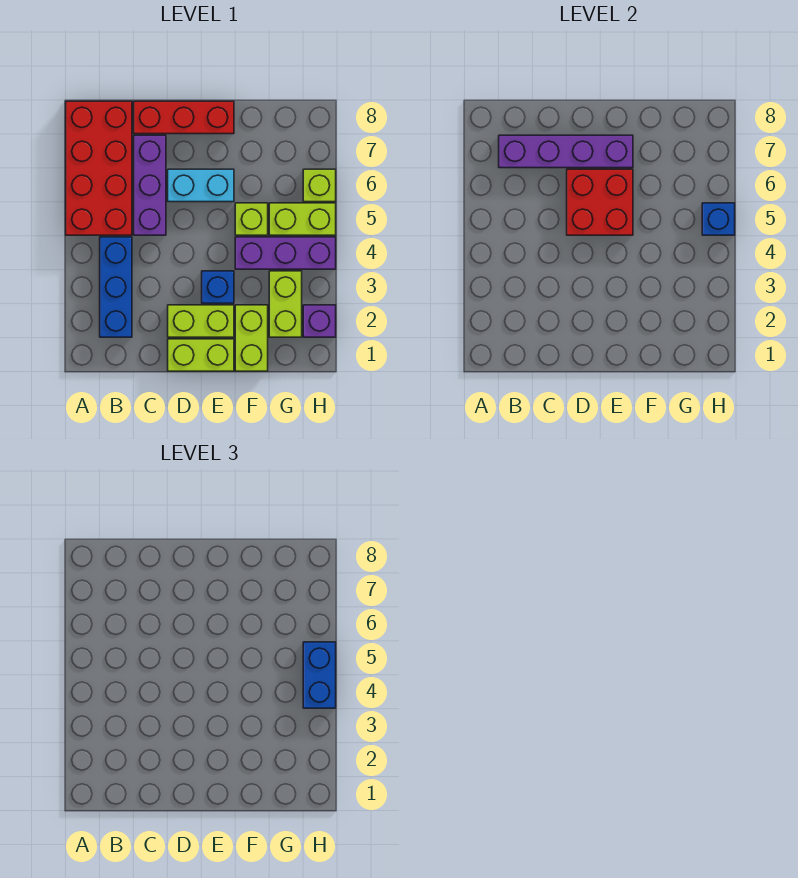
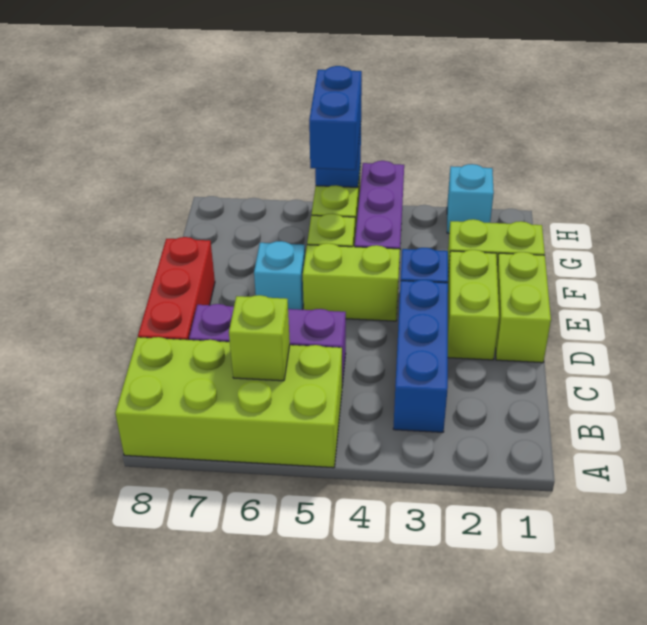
red brick A5:B8 level 1 -> lime brick A5:B8 level 1
blue brick B2:B4 level 1 -> blue brick B3:D3 level 1
purple brick B7:E7 level 2 -> none
red brick D5:E6 level 2 -> none
cyan brick D6:E6 level 1 -> cyan brick E6 level 1
lime brick G2:G3 level 1 -> lime brick E4:E5 level 1
purple brick H2 level 1 -> cyan brick H2 level 1
blue brick H4:H5 level 3 -> blue brick G5:H5 level 3
lime brick H6 level 1 -> lime brick B6 level 2

